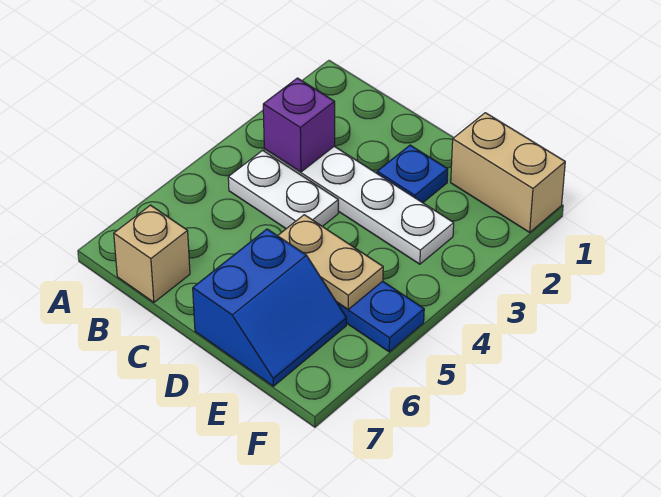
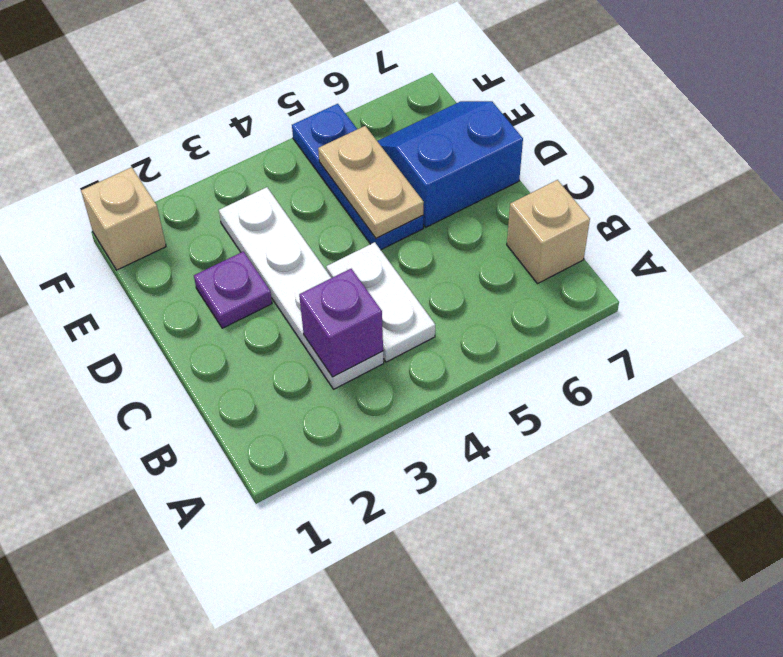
blue plate D2 level 1 -> purple plate D2 level 1
tan brick E1:F1 level 1 -> tan brick F1 level 1

